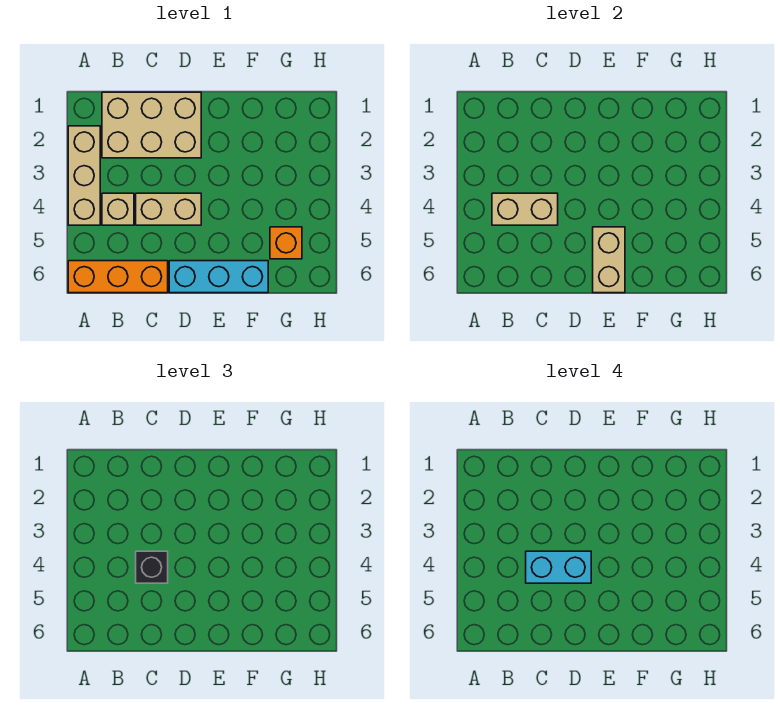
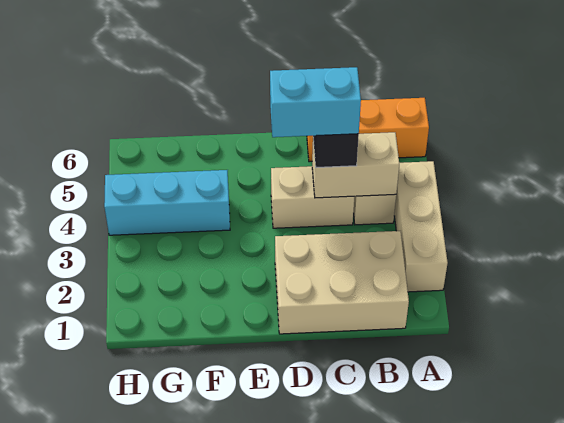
cyan brick D6:F6 level 1 -> cyan brick F4:H4 level 1
tan brick E5:E6 level 2 -> none
orange brick G5 level 1 -> none

